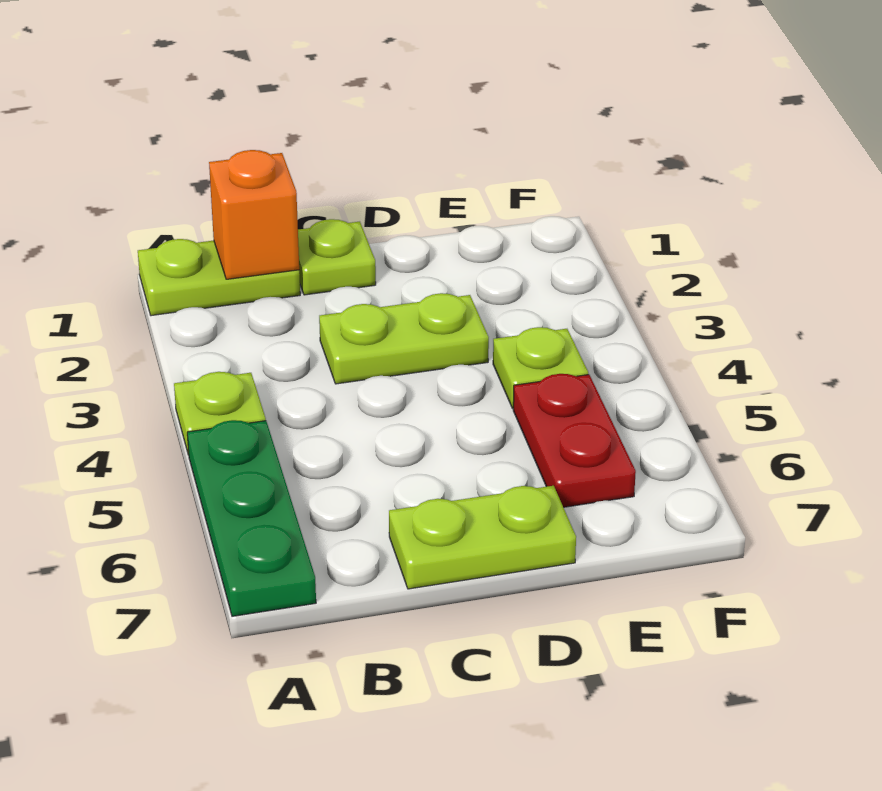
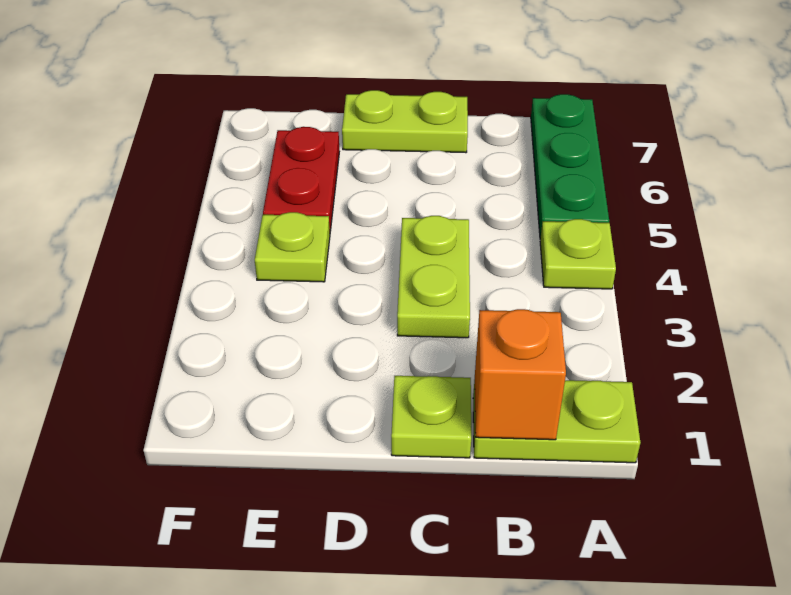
lime plate C3:D3 level 1 -> lime plate C3:C4 level 1

